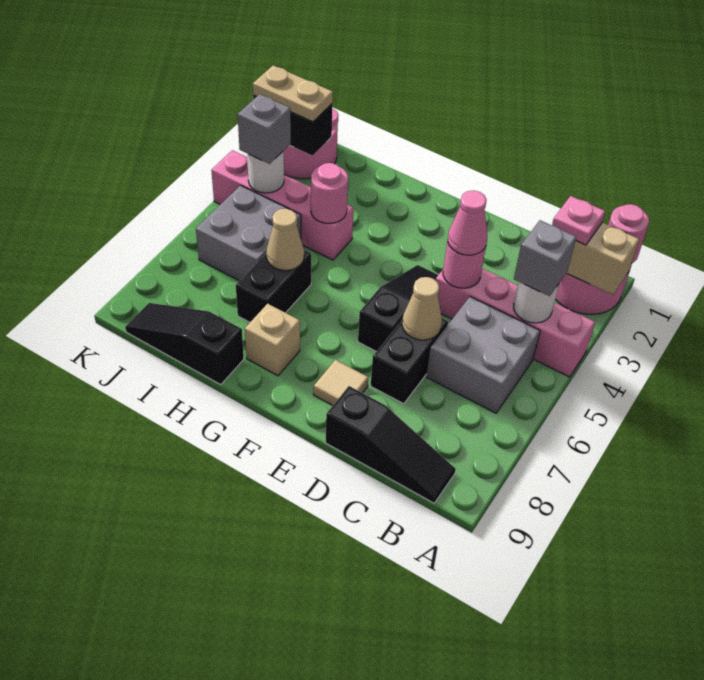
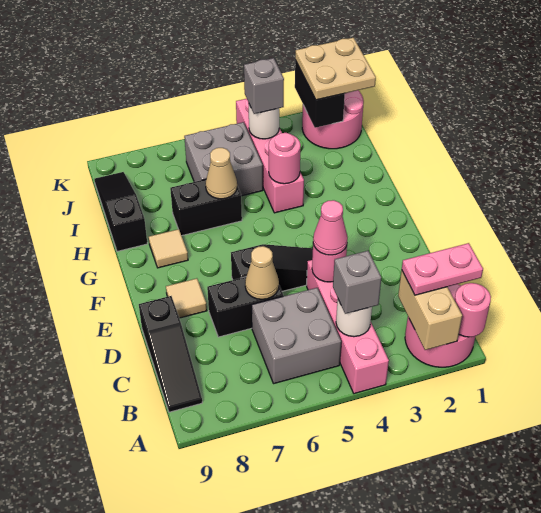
pink plate B2 level 3 -> pink plate B1:B2 level 3
tan brick G8 level 1 -> tan tile G8 level 1
tan plate J2:K2 level 3 -> tan plate J1:K2 level 3

